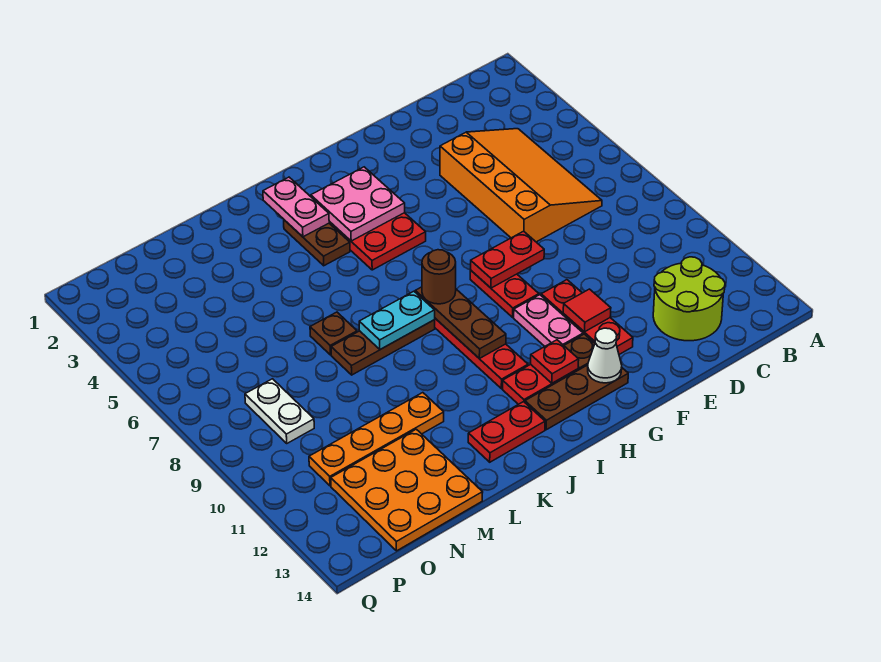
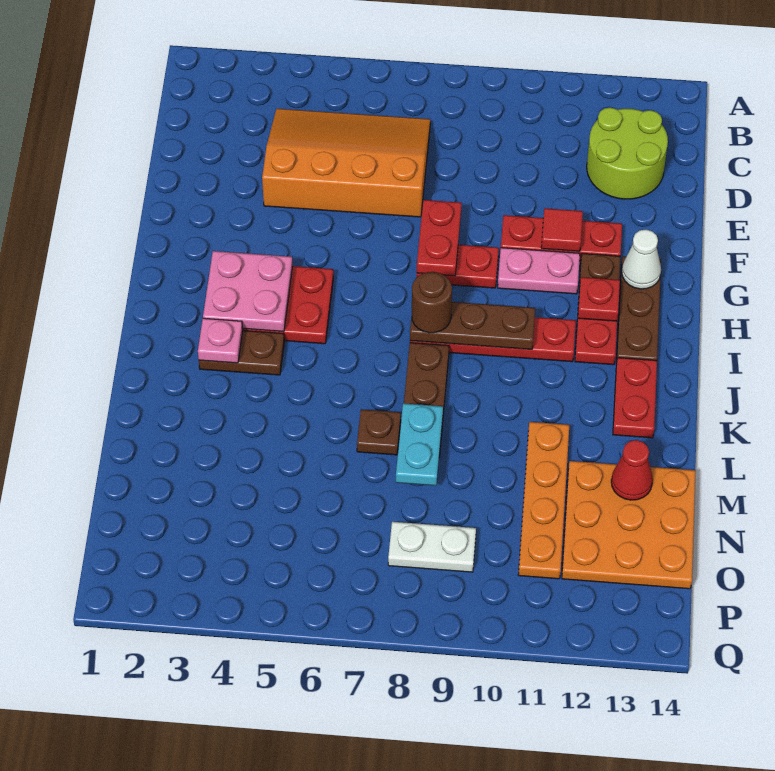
pink plate J2:J3 level 2 -> pink plate J3 level 2
cyan plate J8:K8 level 2 -> cyan plate L8:M8 level 2
none -> red cone M13 level 2

